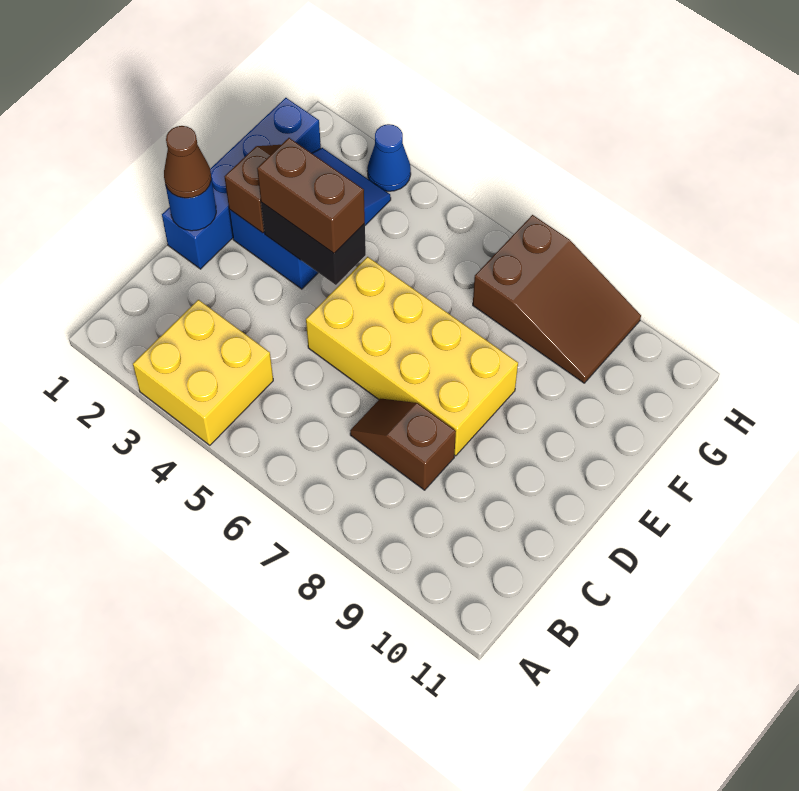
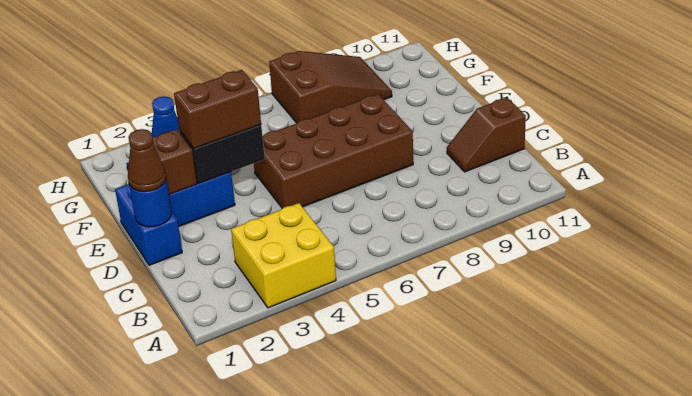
brown slope C7:C8 level 1 top 8 -> brown slope C10:C11 level 1 top 11
blue brick D1:G1 level 1 -> blue brick D1:E1 level 1
yellow brick D5:E8 level 1 -> brown brick D5:E8 level 1

